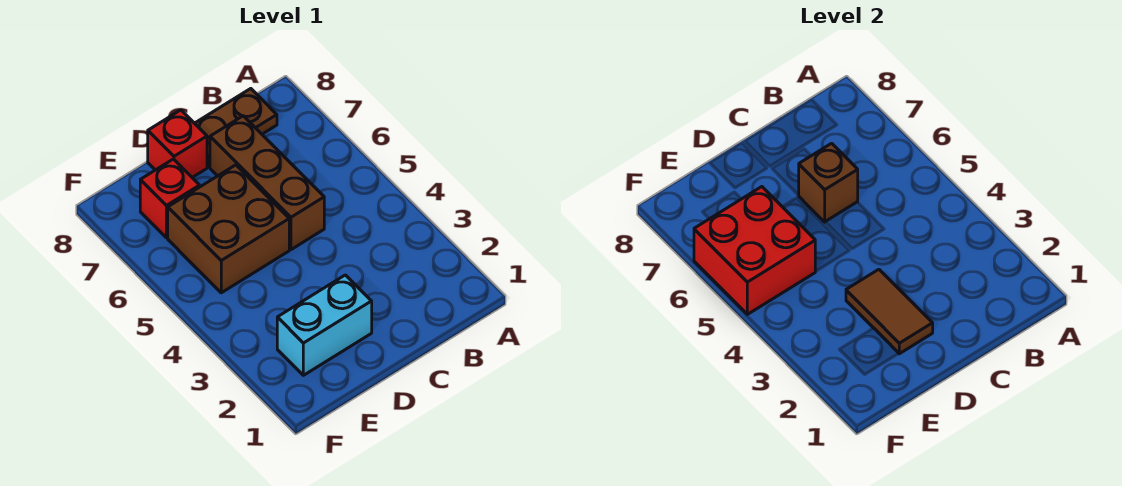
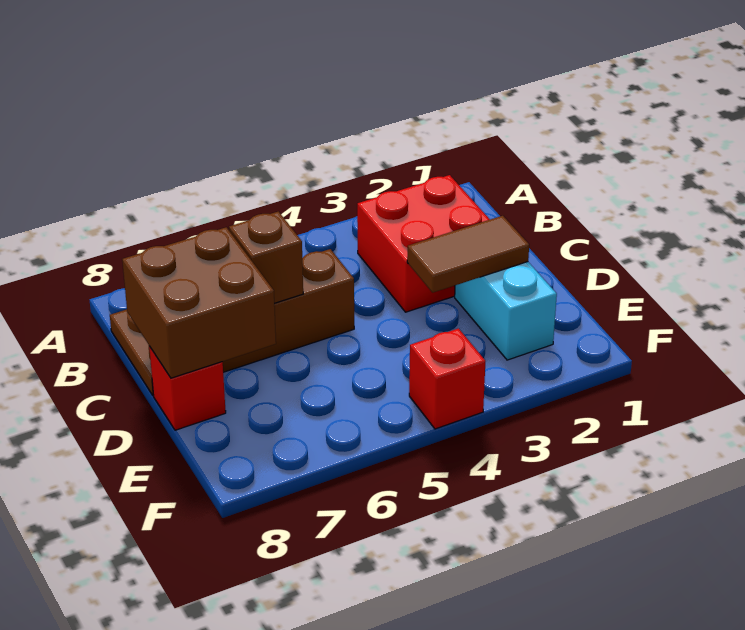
brown brick D5:E6 level 1 -> brown brick C7:D8 level 2
red brick E5:F6 level 2 -> red brick B2:C3 level 1
red brick E7 level 1 -> red brick F4 level 1

